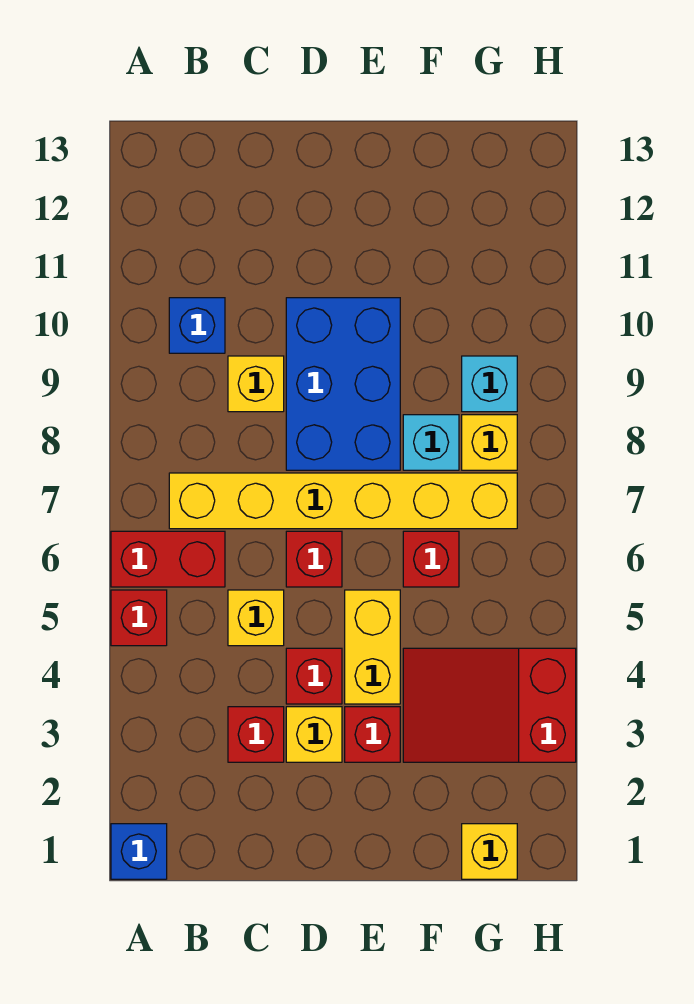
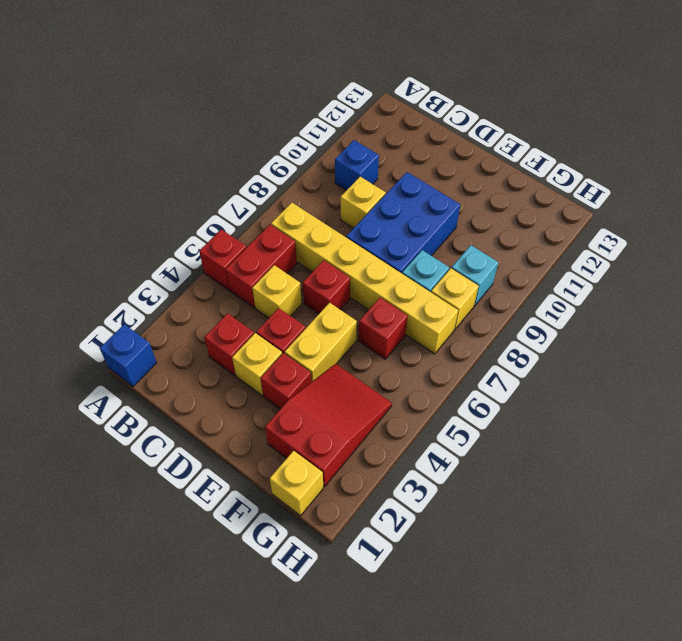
red brick A6:B6 level 1 -> red brick B5:B6 level 1
red slope F3:H4 level 1 top H -> red slope F2:G4 level 1 top 2

